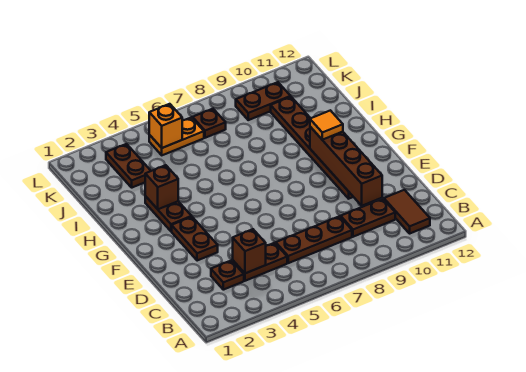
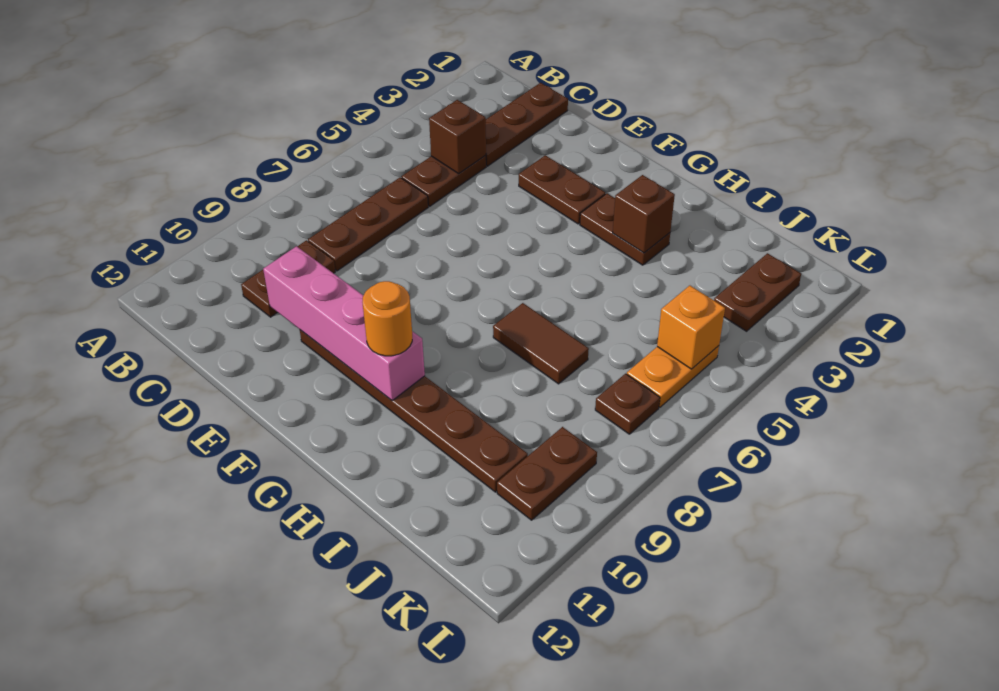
brown tile B11:C11 level 1 -> brown tile H7:I7 level 1
brown plate C3 level 1 -> brown plate C1:C3 level 1
brown brick D10:G10 level 2 -> pink brick D10:G10 level 2
orange tile G10 level 3 -> orange round brick G10 level 3
brown plate J3:K3 level 1 -> brown plate K2:K3 level 1

